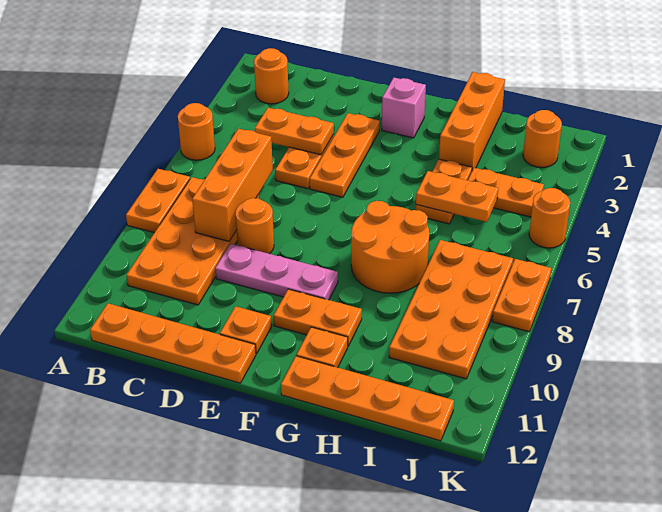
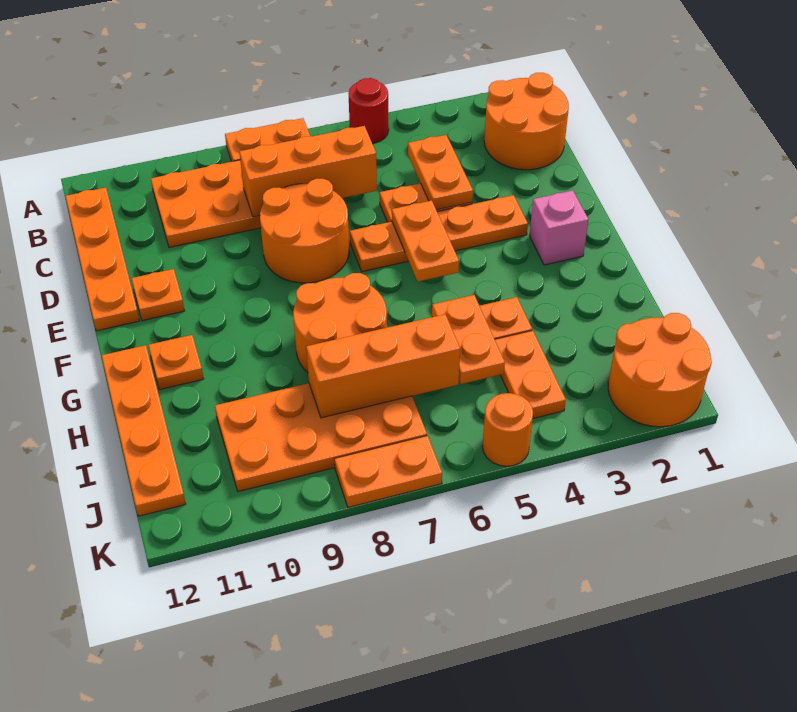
orange round brick A5 level 1 -> red round brick A5 level 1
orange round brick B2 level 1 -> orange round brick B1:C2 level 1
orange round brick D8 level 1 -> orange round brick D7:E8 level 1
pink plate D9:F9 level 1 -> none
orange plate E3:E5 level 1 -> orange plate E3:E6 level 1
orange plate F10:G10 level 1 -> orange plate E5:F5 level 2
orange brick H1:H3 level 1 -> orange brick I6:I8 level 2
orange round brick J2 level 1 -> orange round brick J1:K2 level 1

